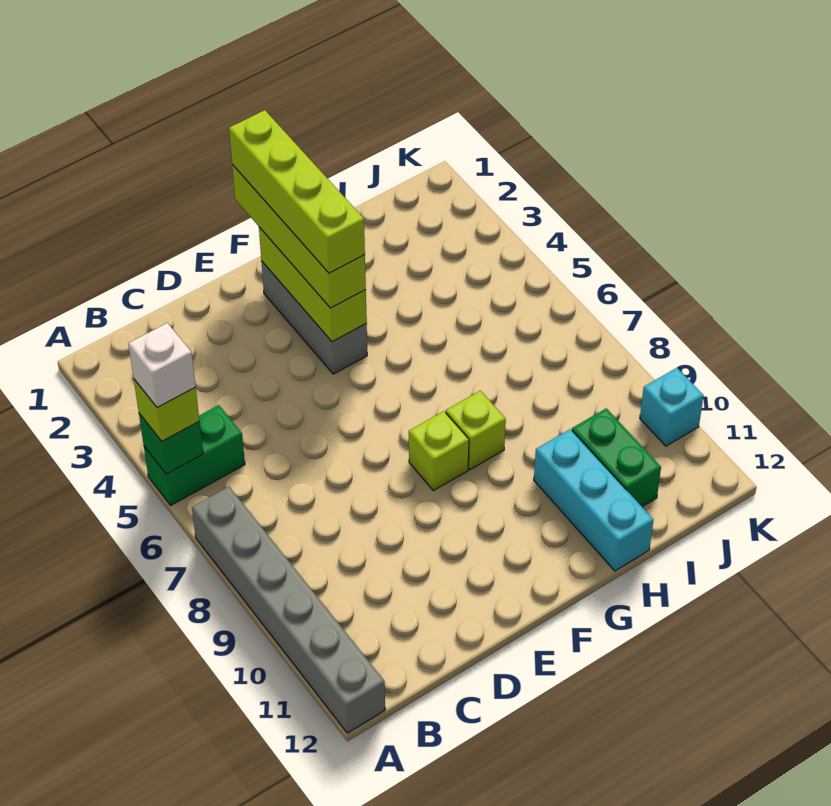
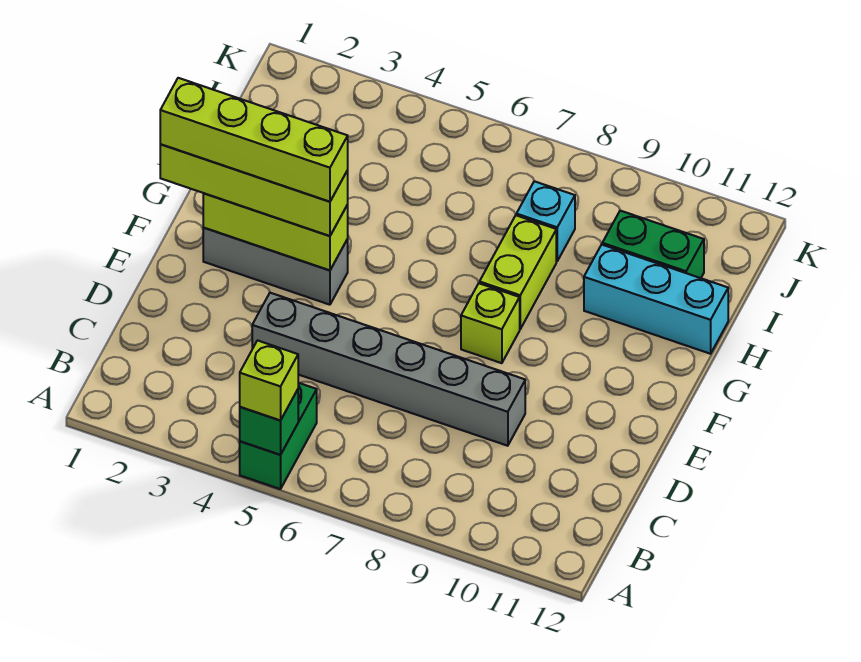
white brick A5 level 4 -> none
grey brick A7:A12 level 1 -> grey brick D4:D9 level 1
lime brick G8 level 1 -> lime brick G8:H8 level 1
cyan brick K10 level 1 -> cyan brick I8 level 1

